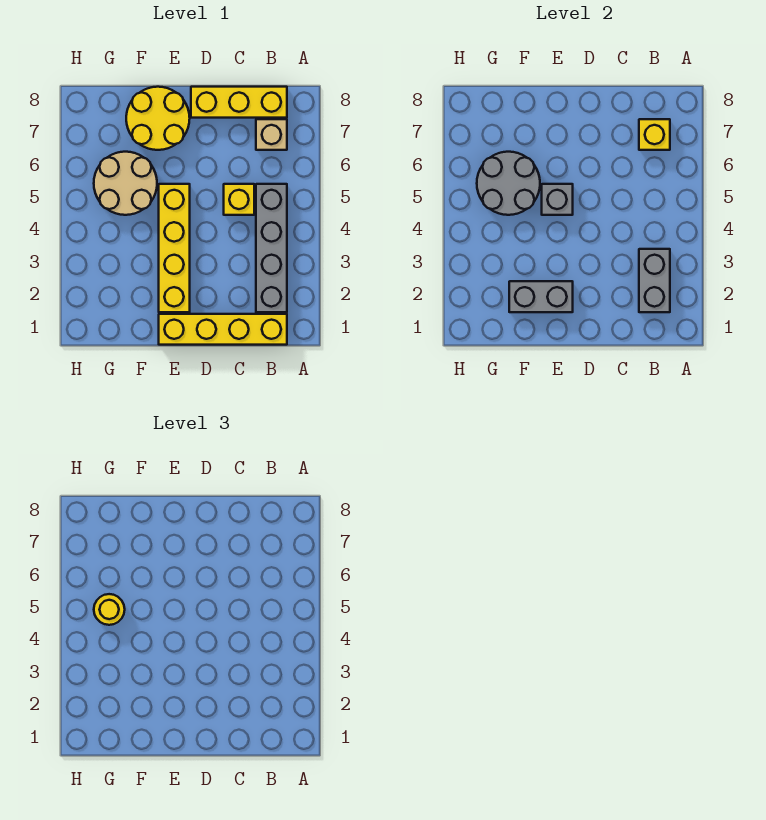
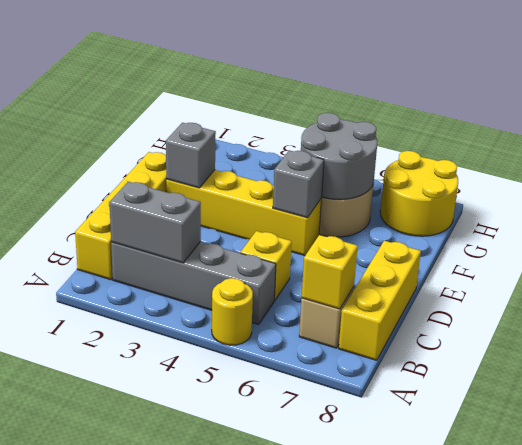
grey brick E2:F2 level 2 -> grey brick E2 level 2
yellow round brick E7:F8 level 1 -> yellow round brick G7:H8 level 1
yellow round brick G5 level 3 -> yellow round brick A5 level 1

